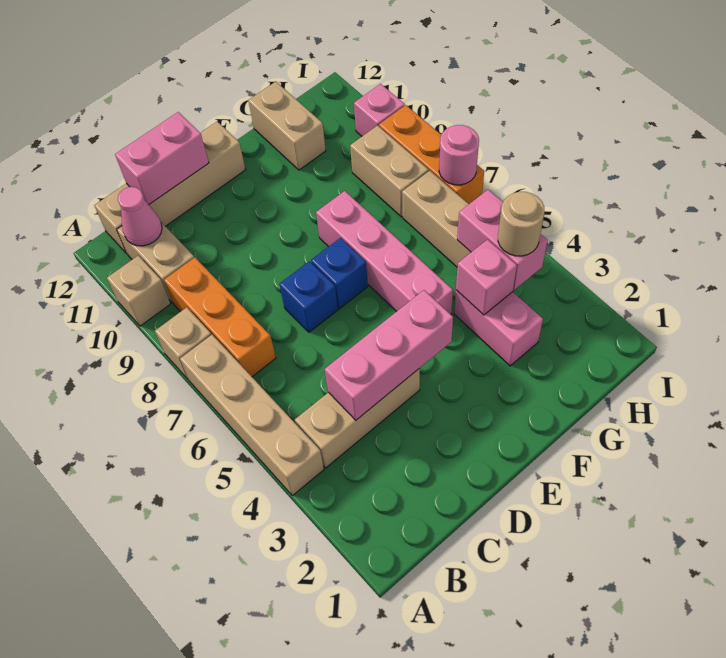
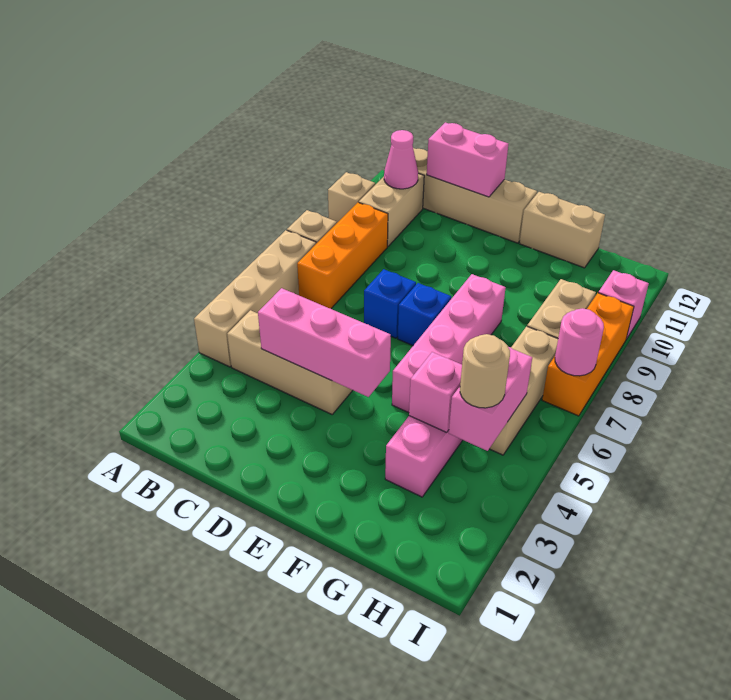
tan brick G11:G12 level 1 -> tan brick F12:G12 level 1

